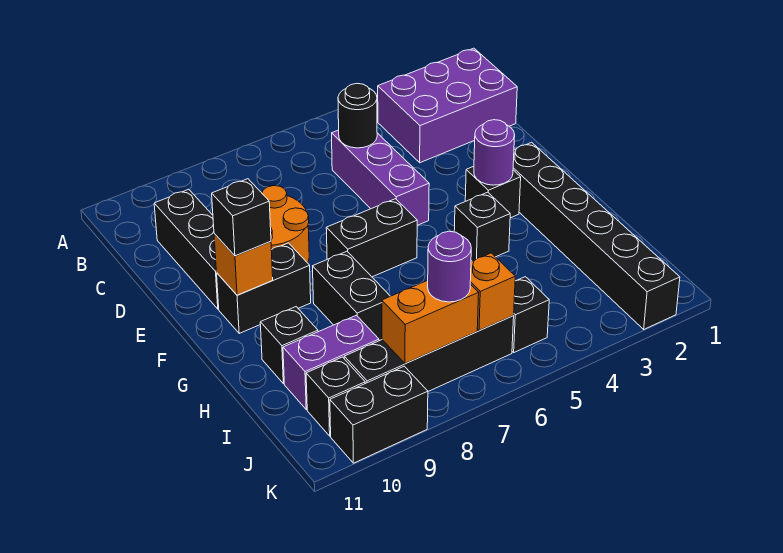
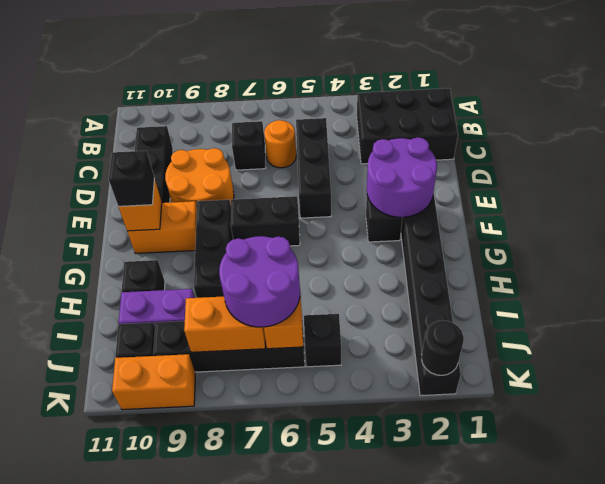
purple brick B1:C3 level 1 -> black brick B1:C3 level 1
purple brick C5:E5 level 1 -> black brick C5:E5 level 1
black round brick C5 level 2 -> black round brick K2 level 2
none -> orange round brick C6 level 1
purple round brick F3 level 2 -> purple round brick E2:F3 level 2
black brick F9:F10 level 1 -> orange brick F9:F10 level 1
black brick G4 level 1 -> black brick C7 level 1
black brick G8:H8 level 1 -> black brick F8:H8 level 1
purple round brick J7 level 3 -> purple round brick I6:J7 level 3
black brick K9:K10 level 1 -> orange brick K9:K10 level 1

